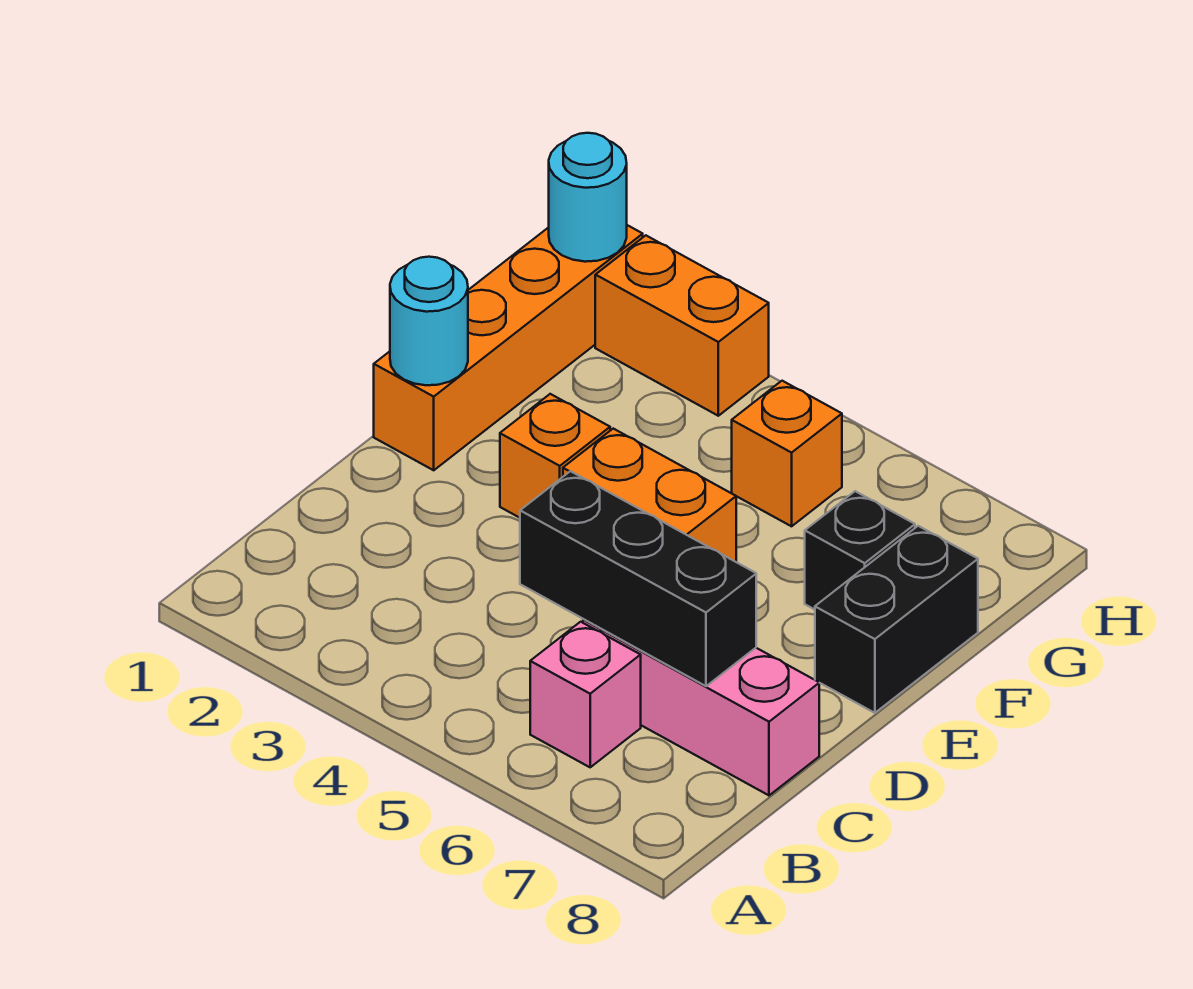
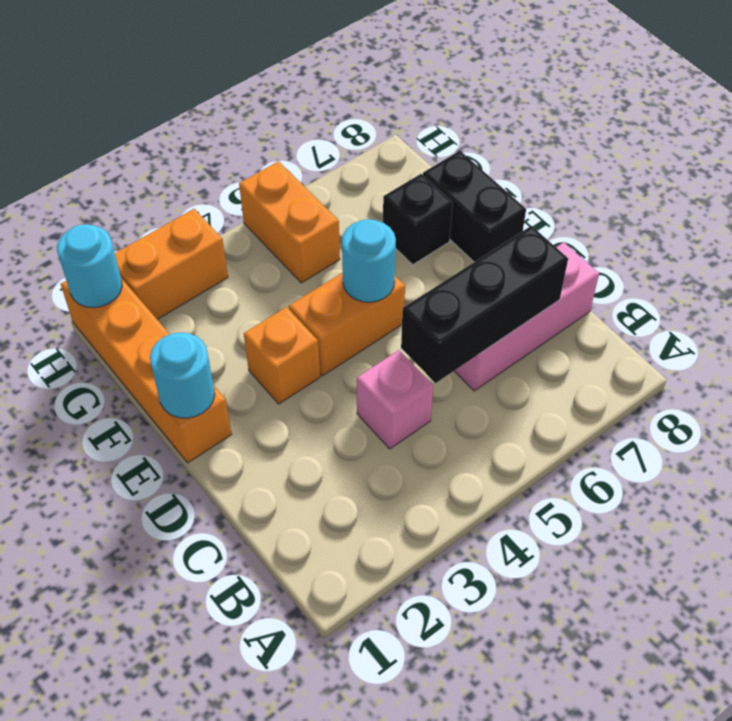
pink brick B6 level 1 -> pink brick C4 level 1
none -> cyan round brick E5 level 2
orange brick G5 level 1 -> orange brick G5:H5 level 1

